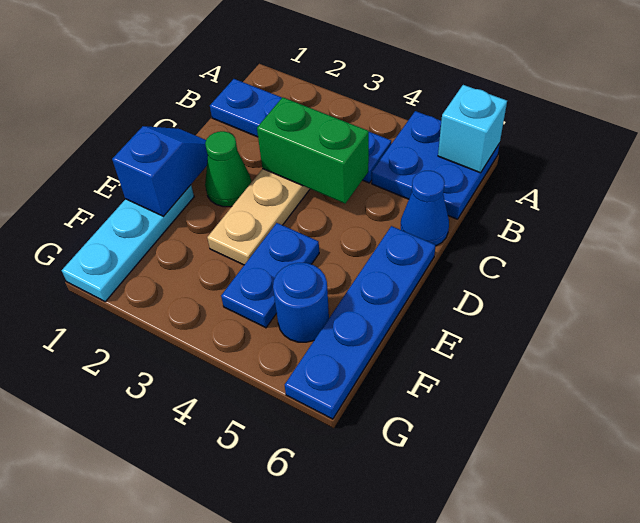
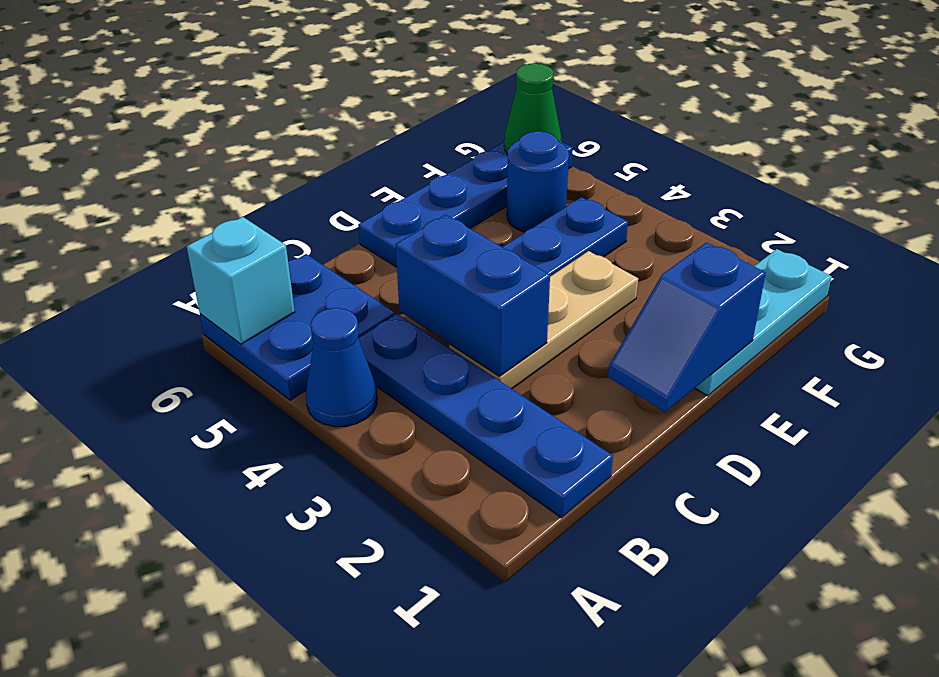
green brick C3:C4 level 2 -> blue brick C3:C4 level 2
blue cone C6 level 1 -> blue cone A4 level 1
green cone D2 level 1 -> green cone G6 level 2

